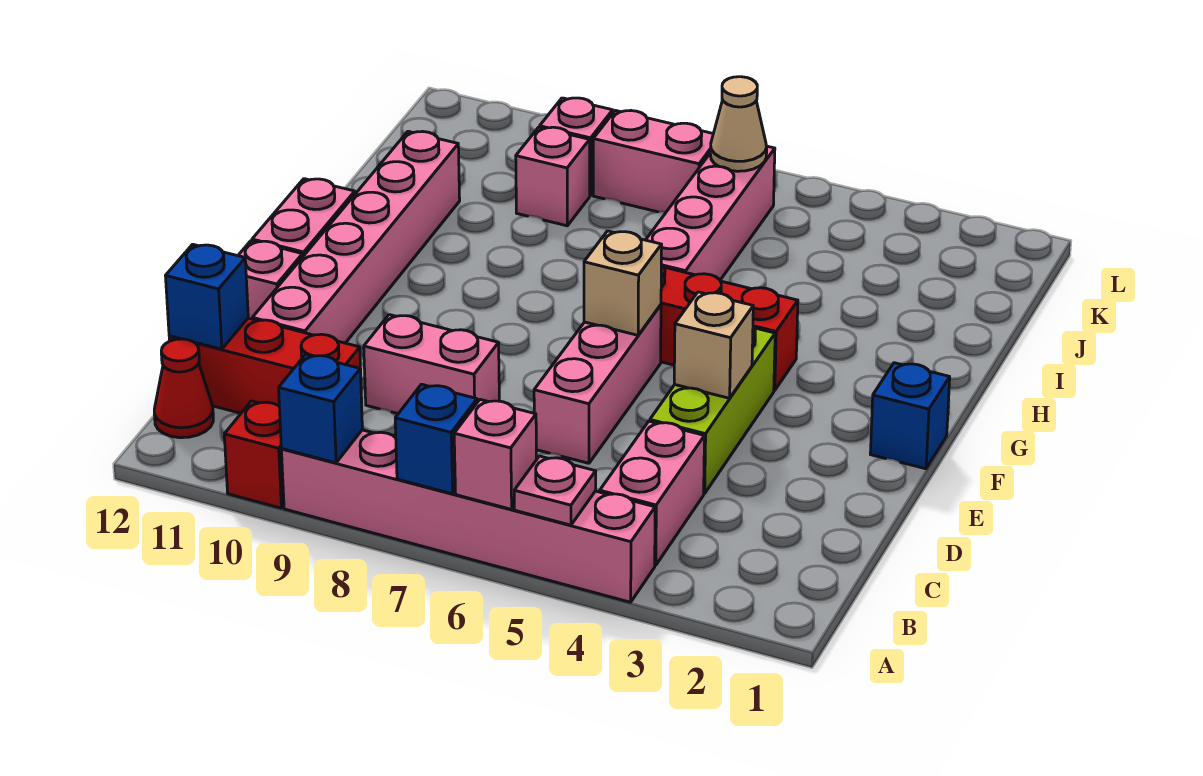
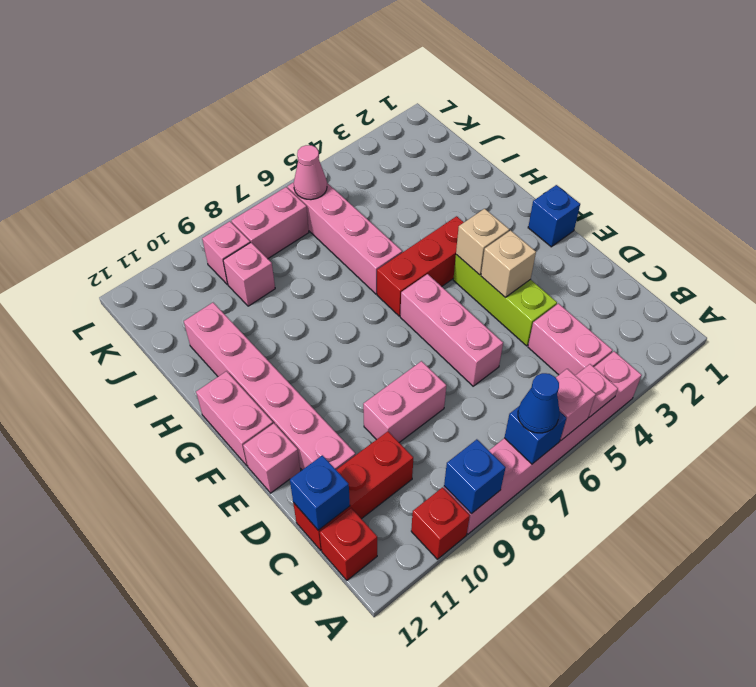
none -> blue cone A7 level 3
red cone B12 level 1 -> red brick B12 level 1
tan brick F6 level 2 -> tan brick F4 level 2
tan cone K6 level 2 -> pink cone K6 level 2

